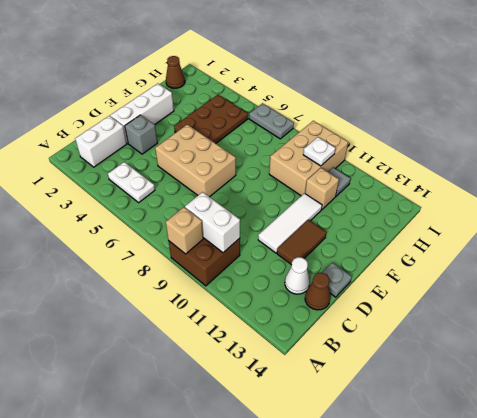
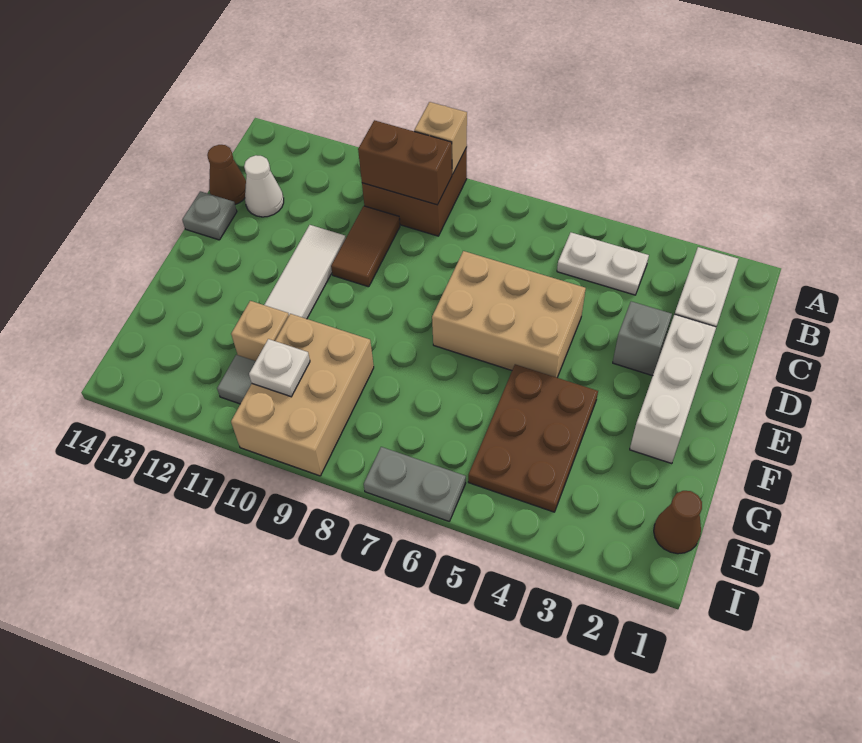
white brick B9:B10 level 2 -> brown brick B9:B10 level 2
brown tile D12:E12 level 1 -> brown tile C10:D10 level 1

